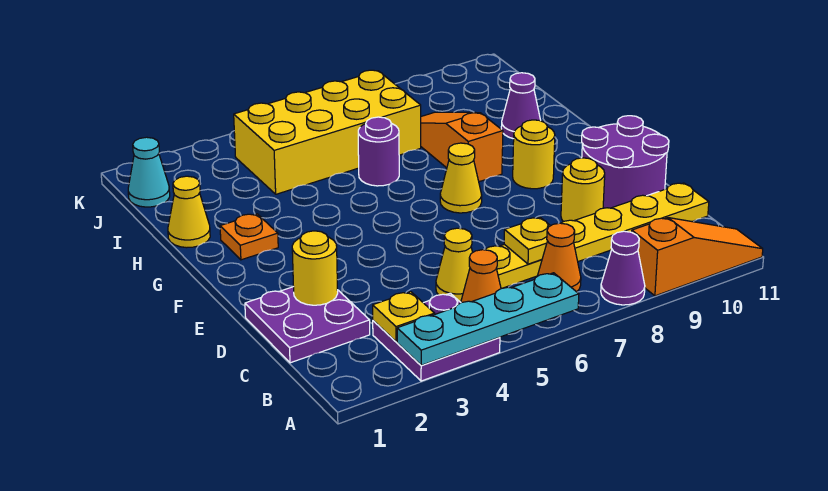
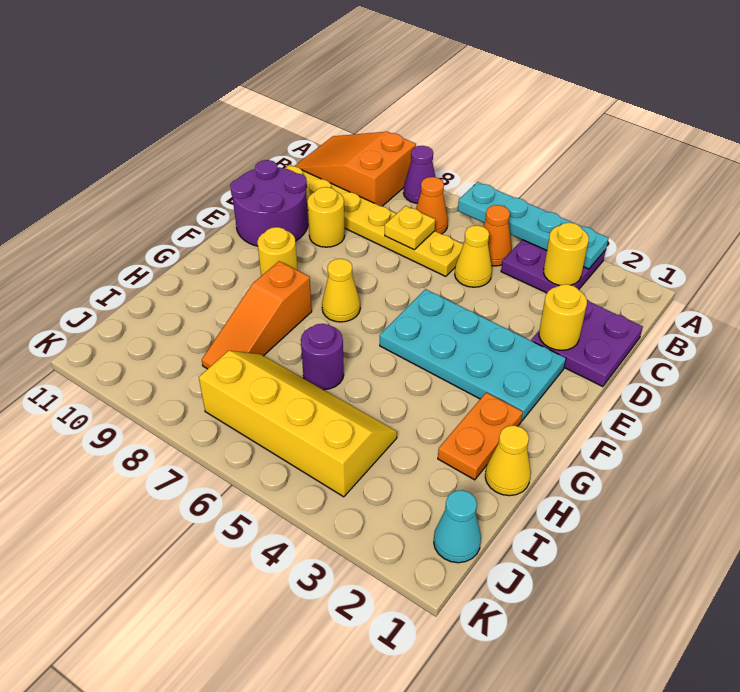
orange slope A9:A11 level 1 top 9 -> orange slope A9:B11 level 1 top 9
yellow plate B3 level 2 -> yellow round brick B3 level 2
none -> cyan plate E2:F5 level 1
orange plate G2 level 1 -> orange plate G2:H2 level 1
purple cone H10 level 1 -> none
yellow brick I4:J7 level 1 -> yellow slope I4:J7 level 1 top J

